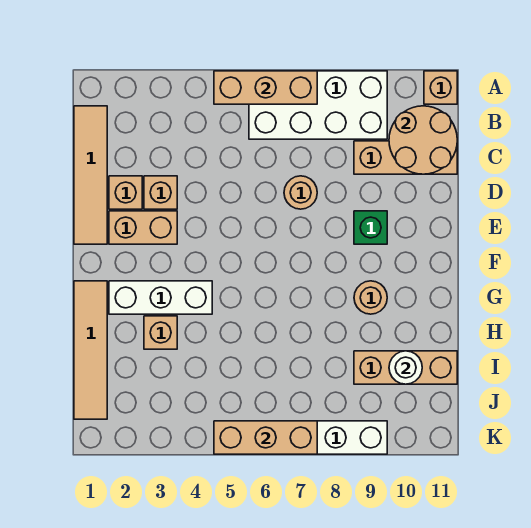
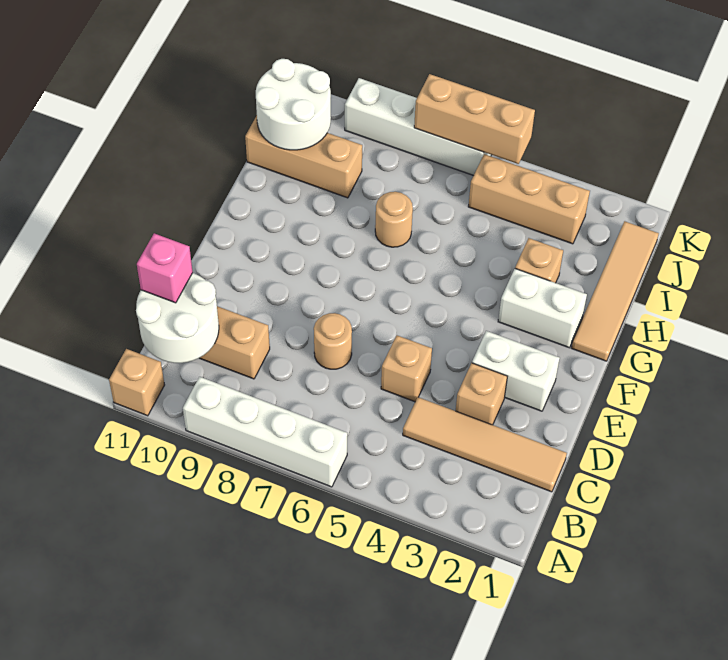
tan brick A5:A7 level 2 -> tan brick J3:J5 level 1
white brick A6:B9 level 1 -> white brick A6:A9 level 1
tan tile B1:E1 level 1 -> tan tile C1:C4 level 1
tan round brick B10:C11 level 2 -> white round brick B10:C11 level 2
none -> pink brick C11 level 3
tan brick D2 level 1 -> tan brick D5 level 1
tan brick E2:E3 level 1 -> white brick E2:E3 level 1
green brick E9 level 1 -> none
white brick G2:G4 level 1 -> white brick G2:G3 level 1
tan round brick G9 level 1 -> tan round brick H7 level 1
white round brick I10 level 2 -> white round brick I10:J11 level 2

